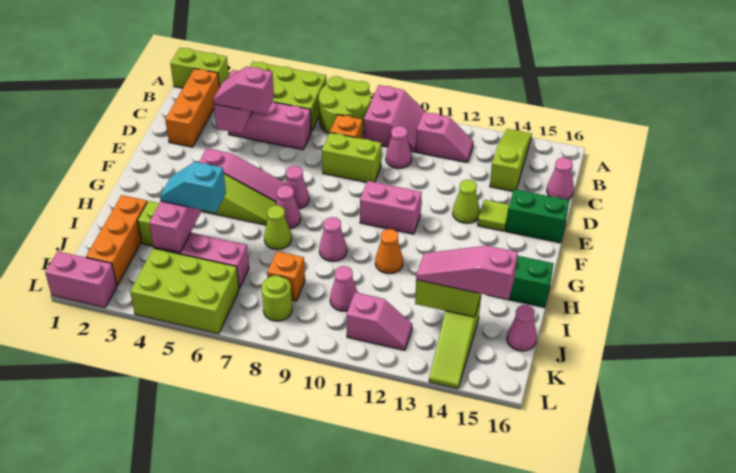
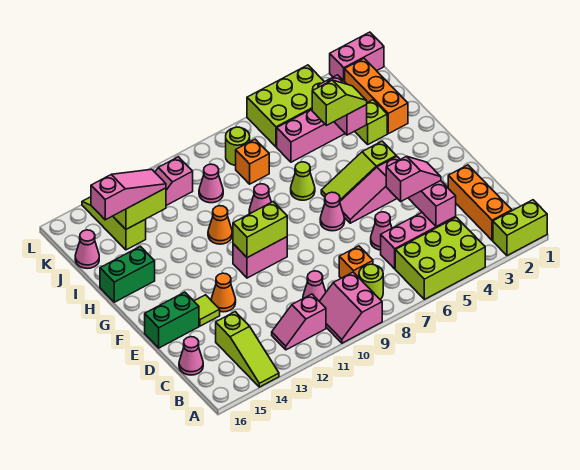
lime round brick A7:B8 level 1 -> lime round brick B8 level 1
lime brick D8:D9 level 1 -> lime brick F10:F11 level 2
lime cone E13 level 1 -> orange cone E13 level 1
pink cone G7 level 1 -> pink cone D6 level 1
cyan slope I4:I5 level 3 top 5 -> lime slope I4:I5 level 3 top 5

